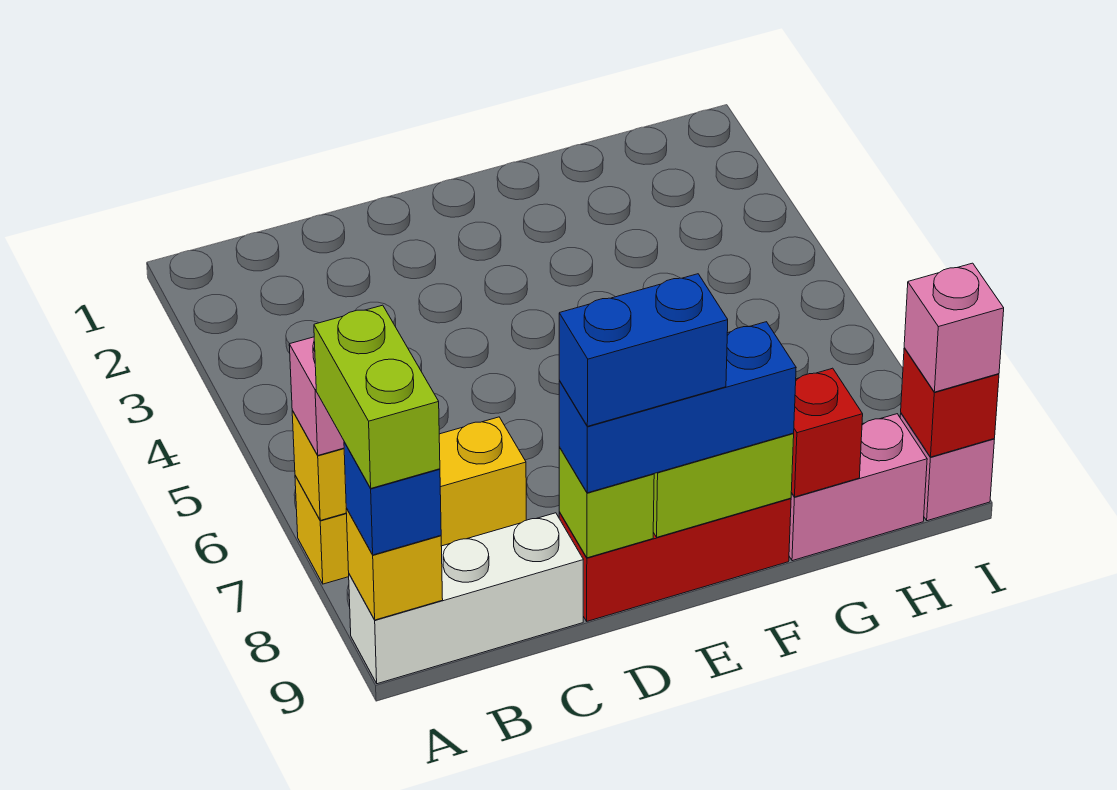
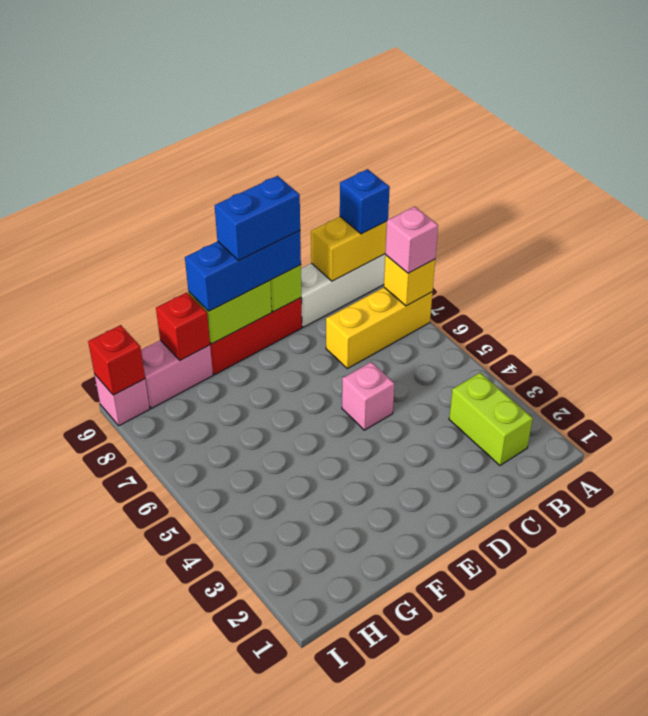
lime brick A8:A9 level 4 -> lime brick B2:B3 level 1
yellow brick A9 level 2 -> yellow brick A9:B9 level 2
pink brick I9 level 3 -> pink brick D5 level 1

